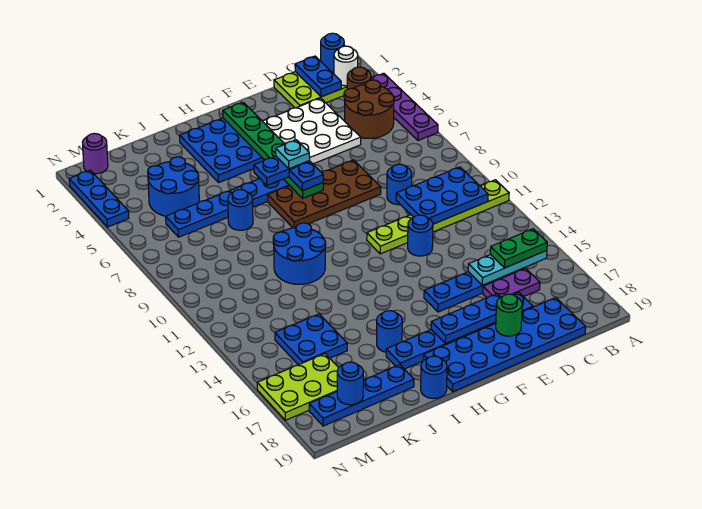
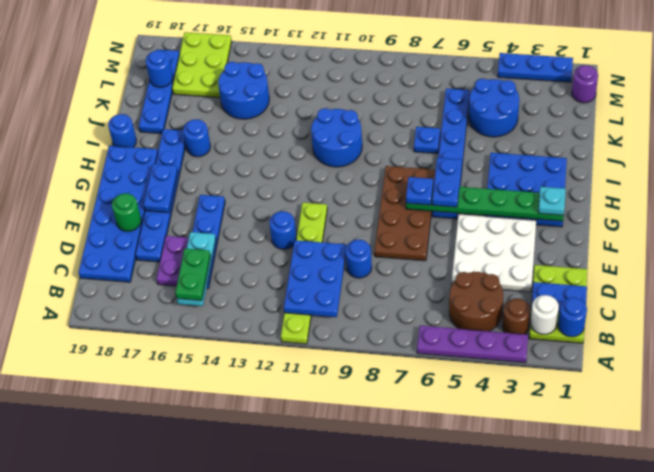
blue plate E17:G17 level 2 -> blue plate F17:G17 level 2
cyan plate G6 level 4 -> cyan plate G2 level 3
blue round brick J7 level 1 -> blue plate J7 level 1
blue plate K14:L15 level 1 -> blue round brick K14:L15 level 1

